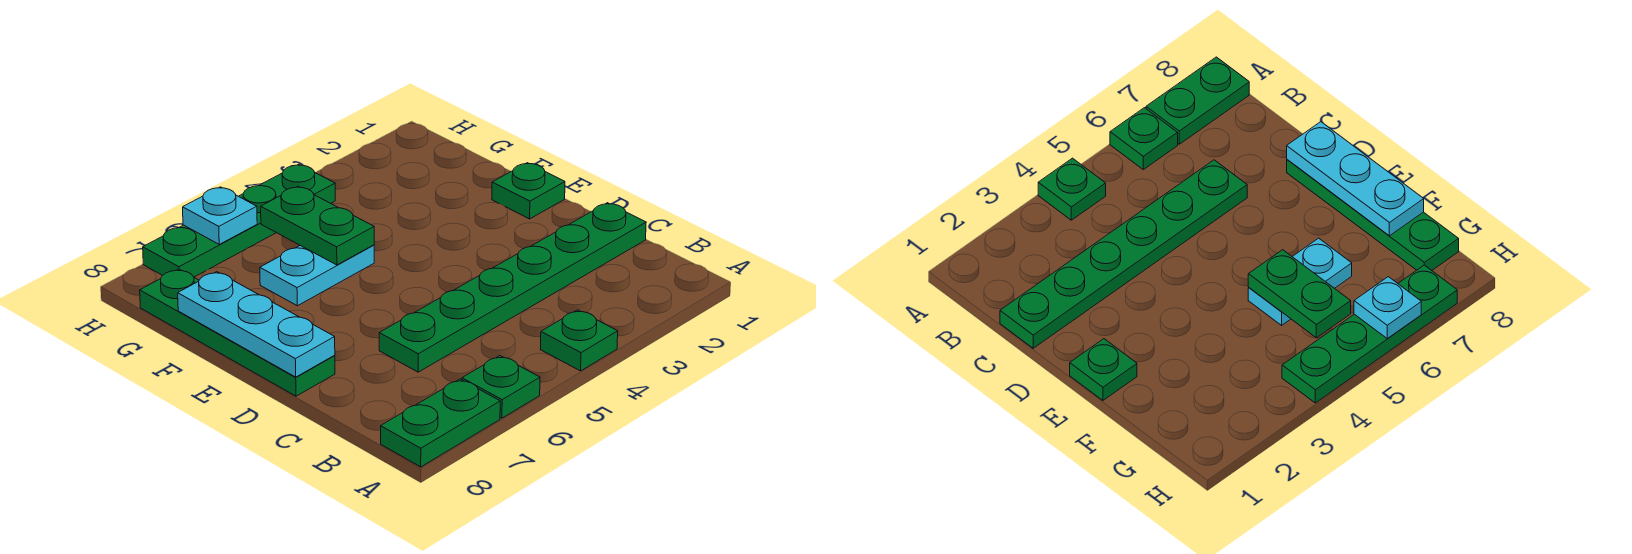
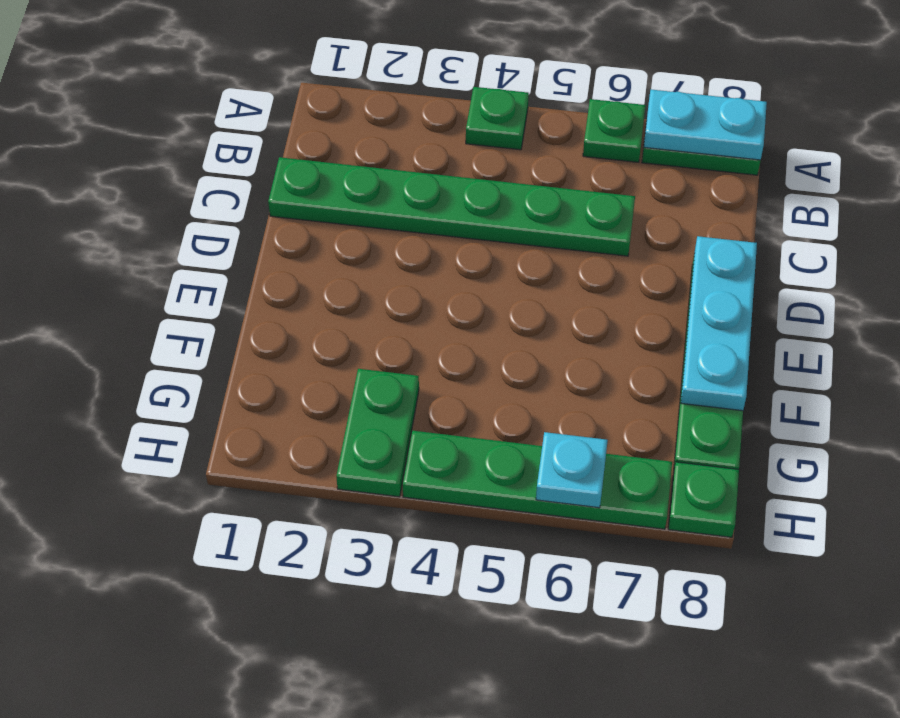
green plate E1 level 1 -> green plate H8 level 1
cyan plate F5:F6 level 1 -> cyan plate A7:A8 level 2
green plate F5:G5 level 2 -> green plate G3:H3 level 1

